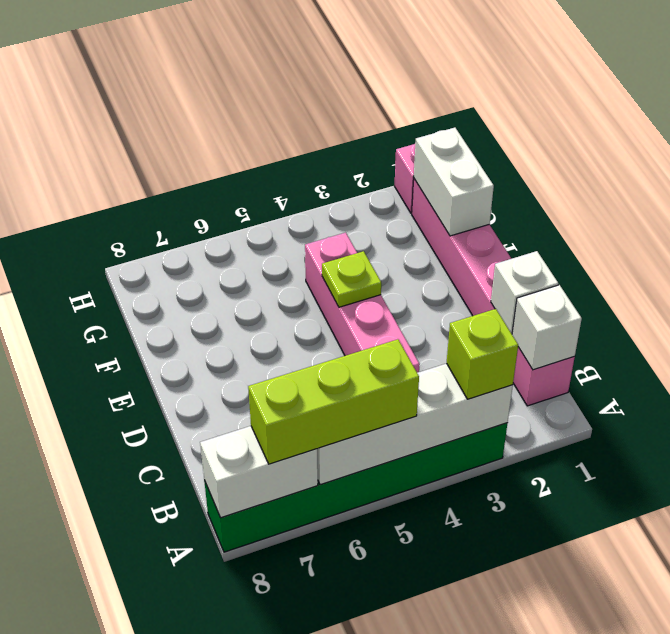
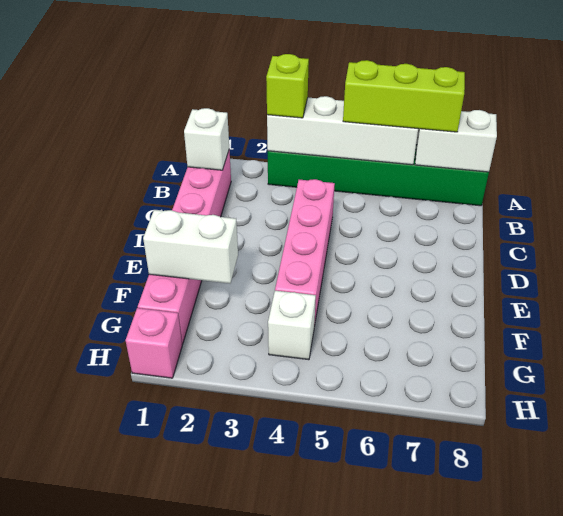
white brick C1 level 2 -> white brick G4 level 1
lime plate E4 level 2 -> none
white brick F1:G1 level 2 -> white brick F1:F2 level 2

